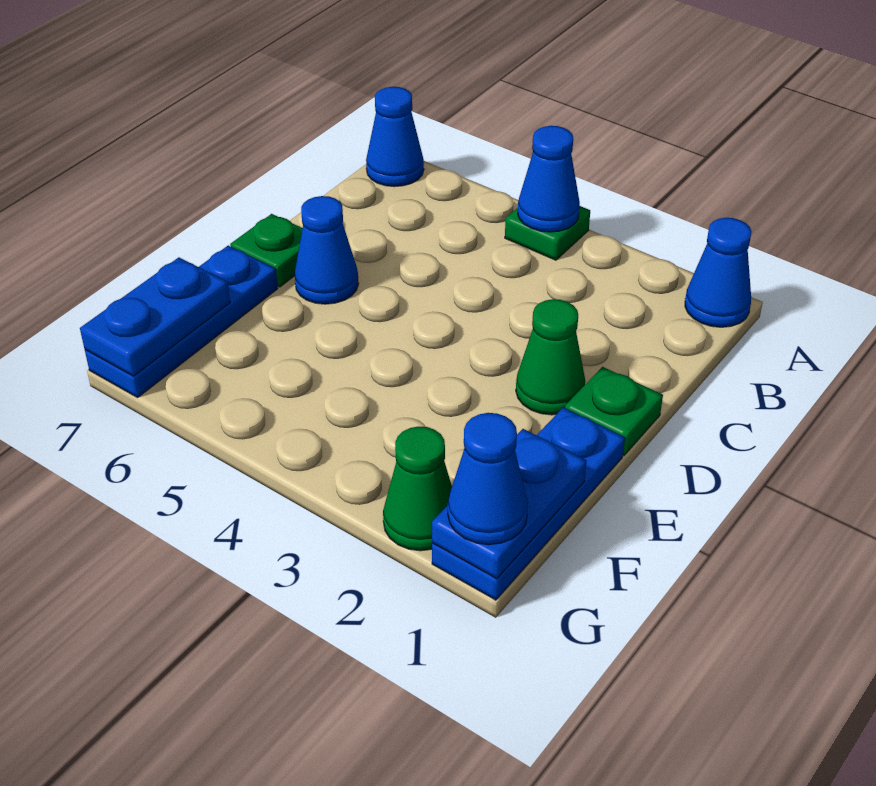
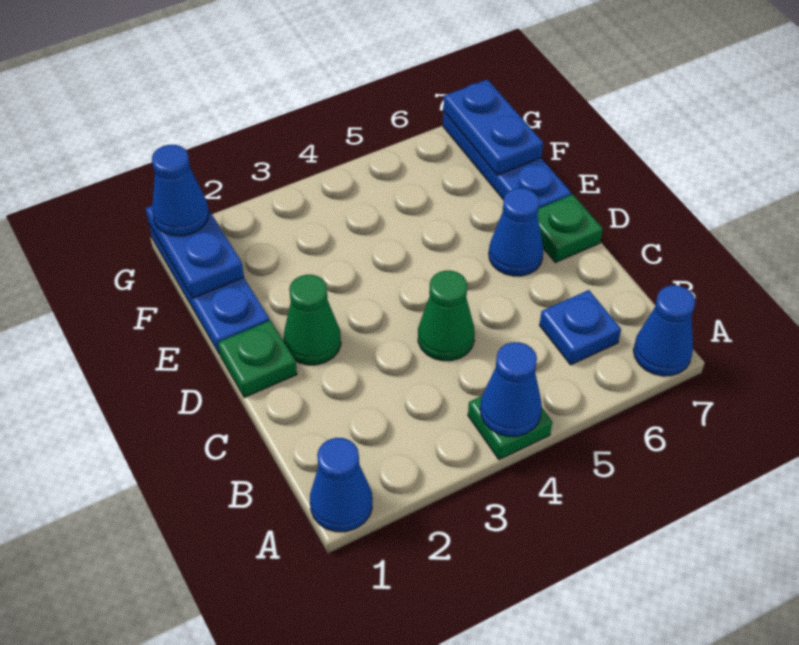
none -> blue plate B6 level 1
green cone G2 level 1 -> green cone C4 level 1

